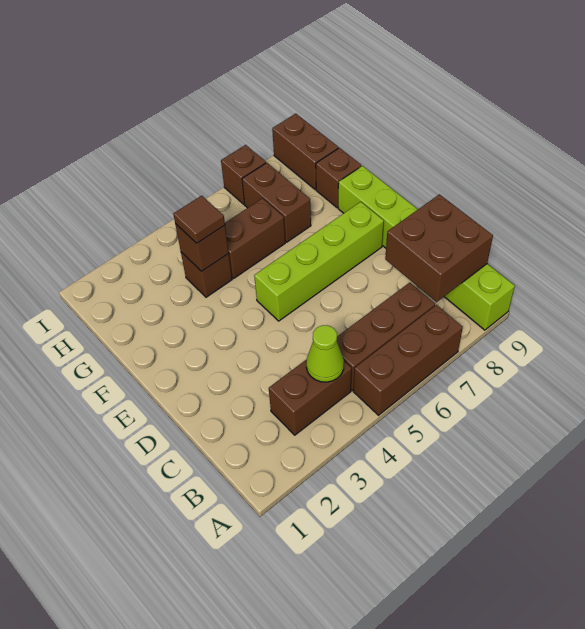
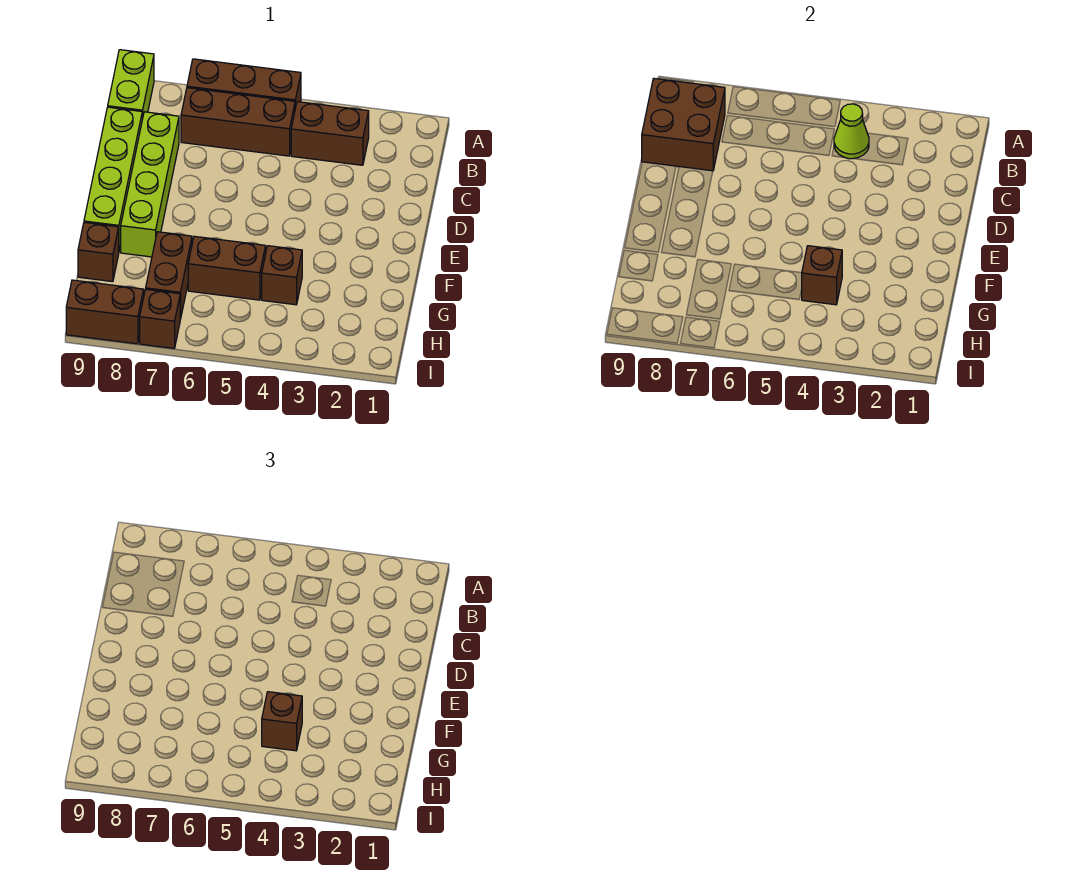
lime brick E5:E8 level 1 -> lime brick C8:F8 level 1
brown tile G4 level 3 -> brown brick G4 level 3
brown brick H9:I9 level 1 -> brown brick I8:I9 level 1

